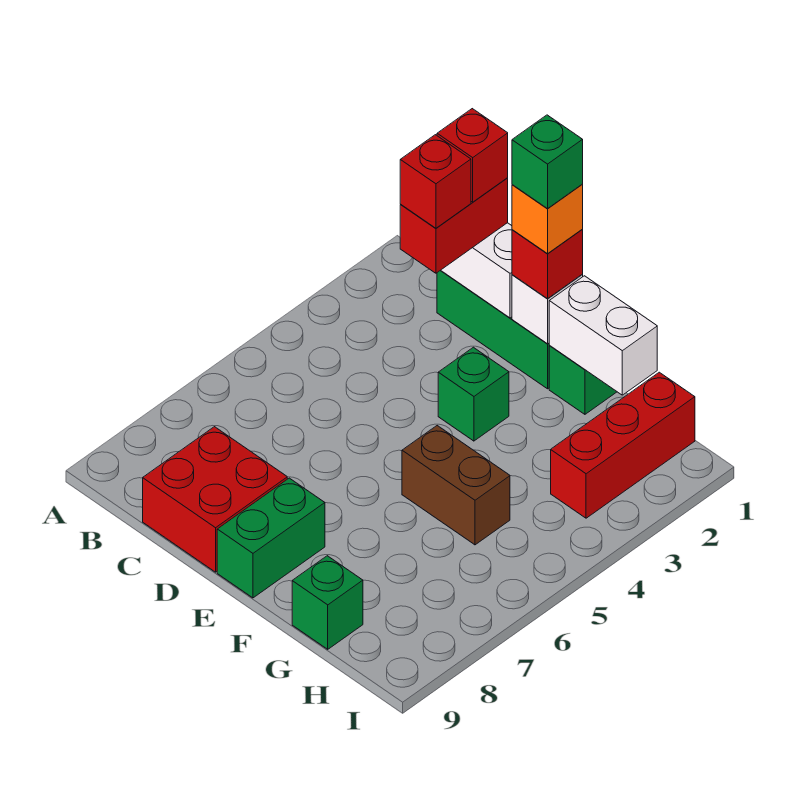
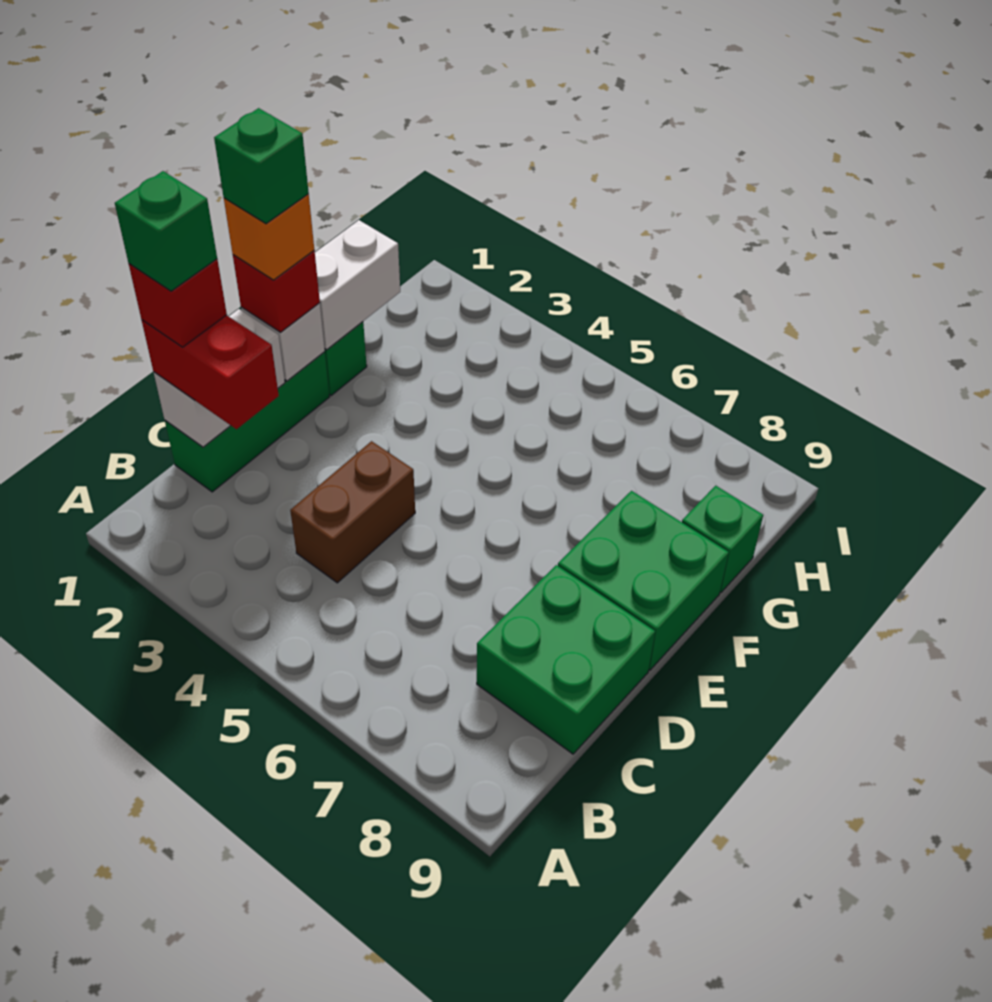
red brick C2 level 4 -> none
red brick C8:D9 level 1 -> green brick C8:D9 level 1
green brick E3 level 1 -> green brick C1 level 5
green brick E8:E9 level 1 -> green brick E8:F9 level 1
brown brick F5:G5 level 1 -> brown brick C4:D4 level 1
red brick H1:H3 level 1 -> none

